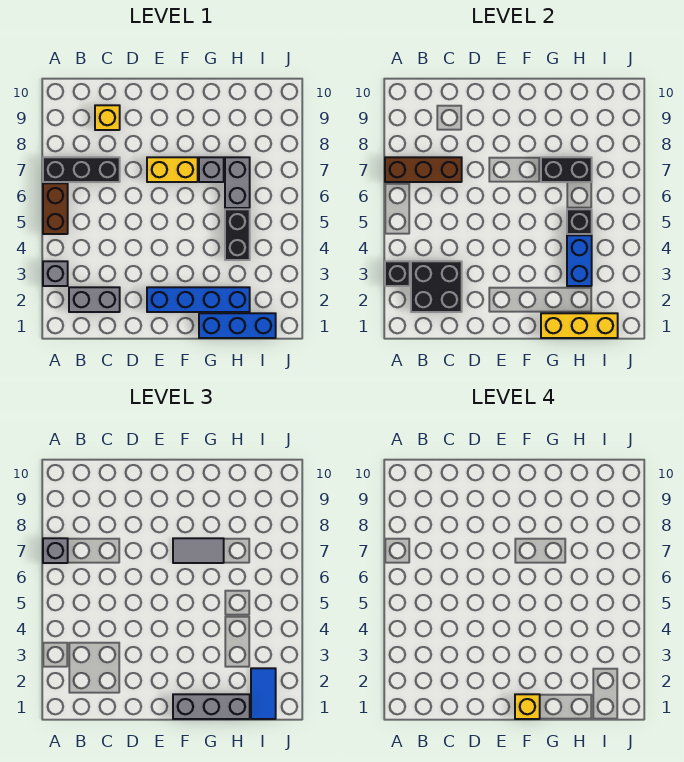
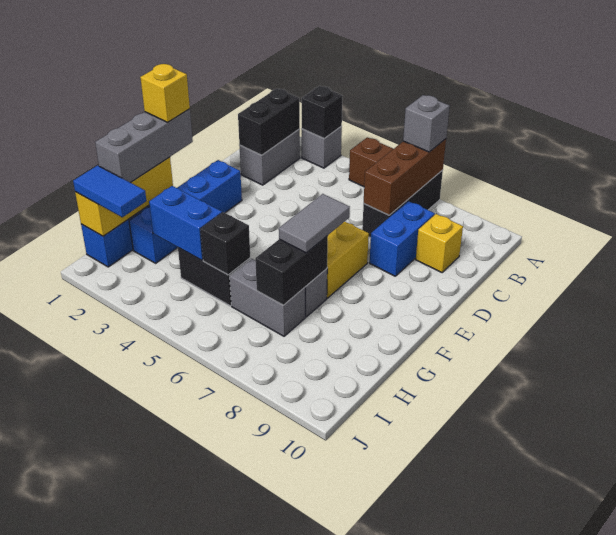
black brick B2:C3 level 2 -> black brick B2:C2 level 2
none -> blue brick C8:D8 level 1

